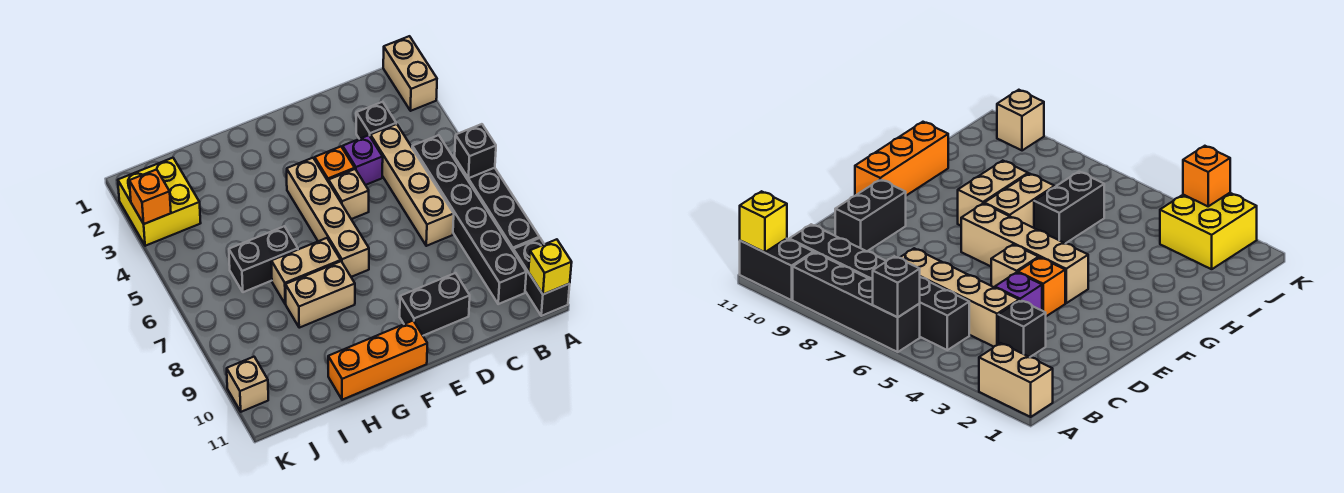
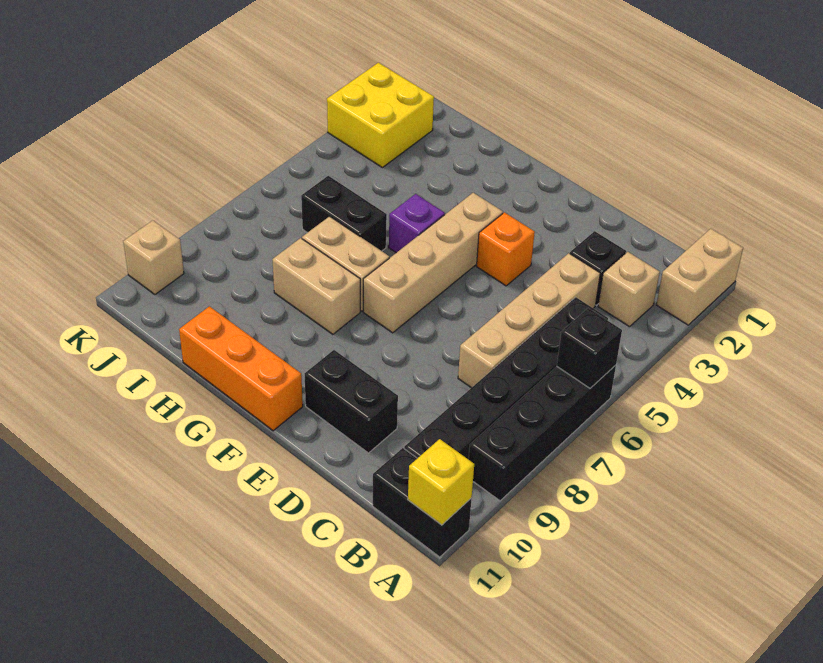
black brick A10:A11 level 1 -> black brick A11:B11 level 1
purple brick D4 level 1 -> purple brick G5 level 1
tan brick E5 level 1 -> tan brick B3 level 1
orange brick K3 level 2 -> none

